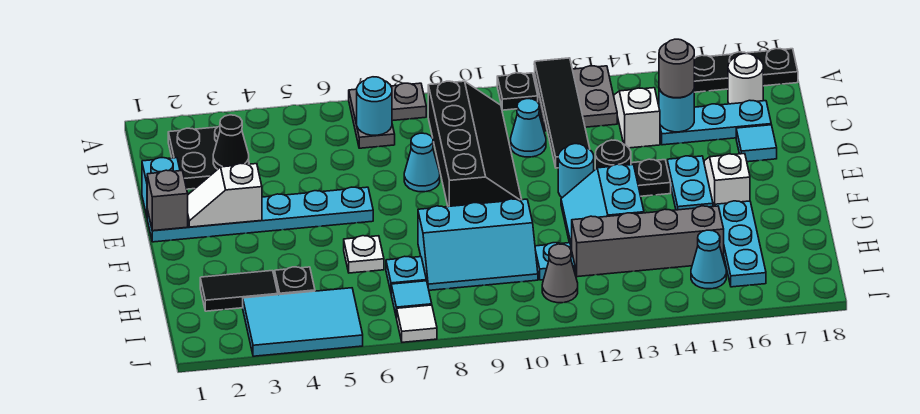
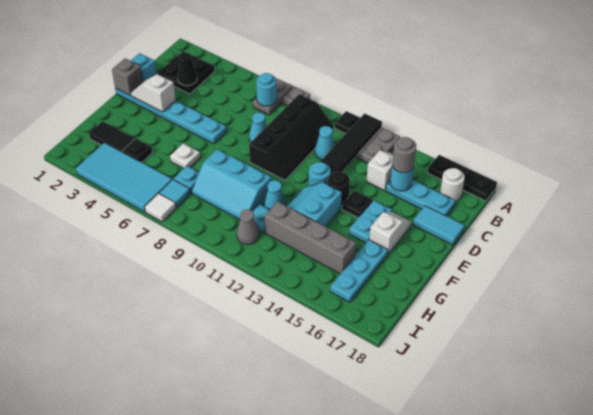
cyan tile D17 level 1 -> cyan tile D17:D18 level 1
cyan tile I3:J5 level 1 -> cyan tile I3:J6 level 1
cyan cone I15 level 1 -> cyan cone G11 level 1

